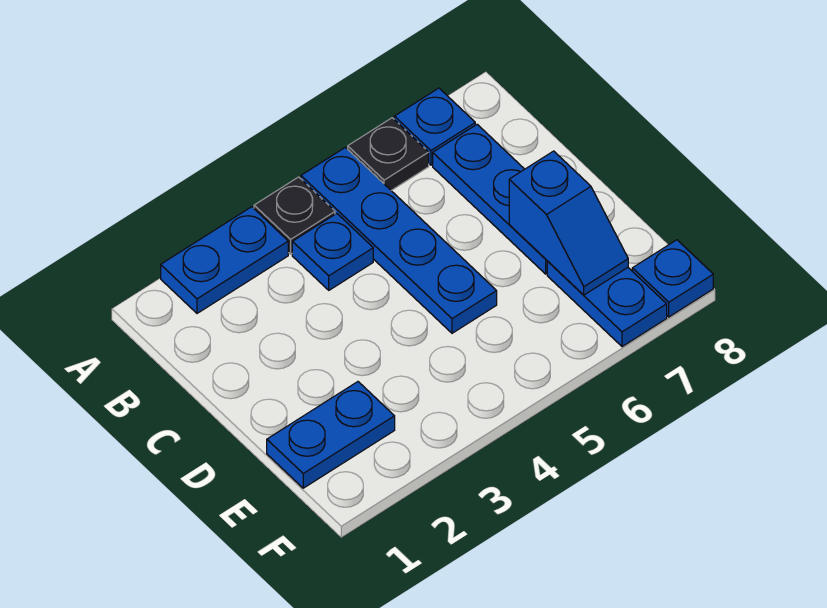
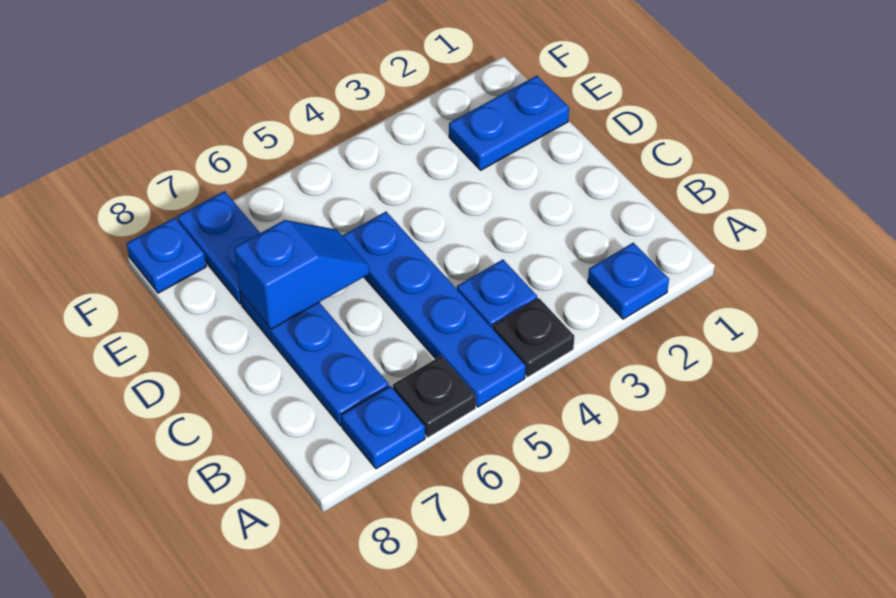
blue plate A2:A3 level 1 -> blue plate A2 level 1
blue slope D7:E7 level 2 top D -> blue slope D6:D7 level 2 top 7

